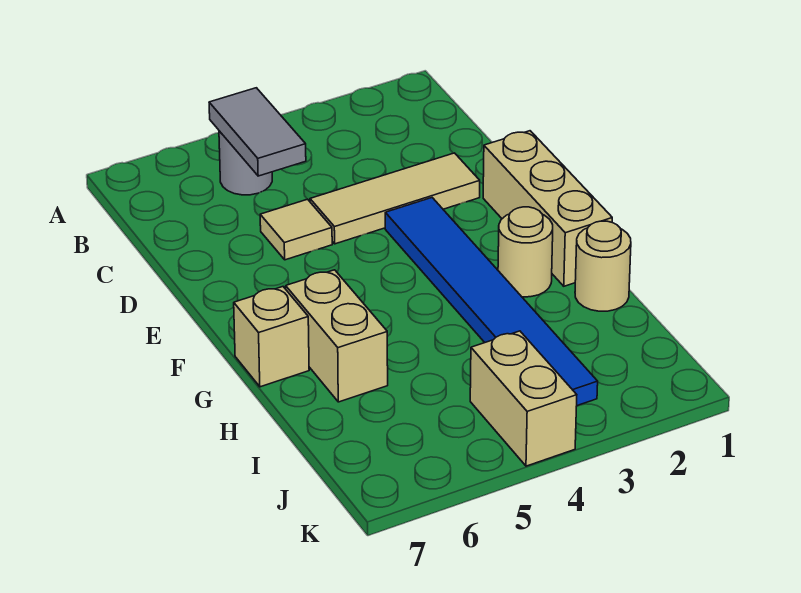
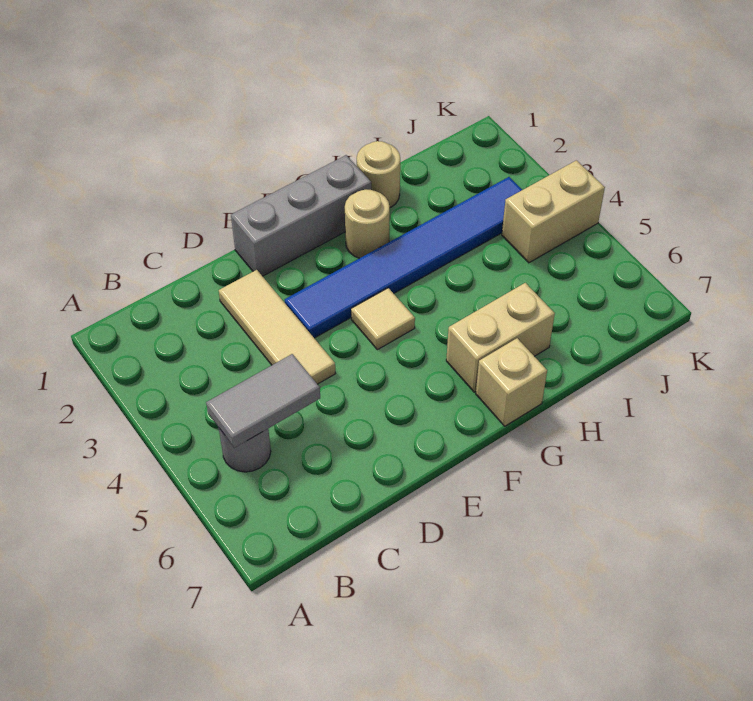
tan tile D5 level 1 -> tan tile F4 level 1
tan brick E1:G1 level 1 -> grey brick E1:G1 level 1

